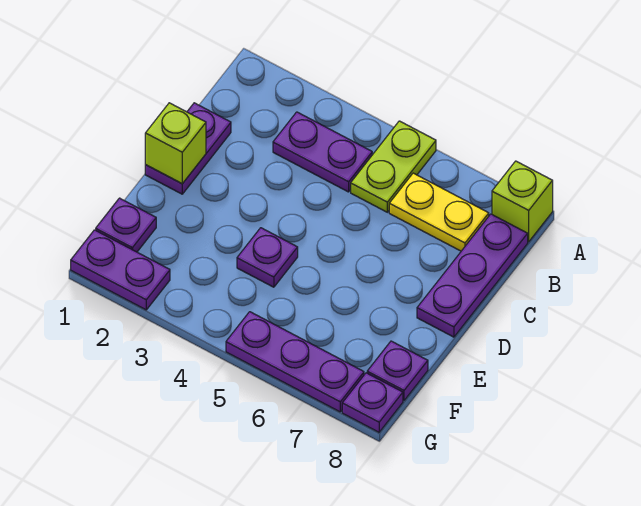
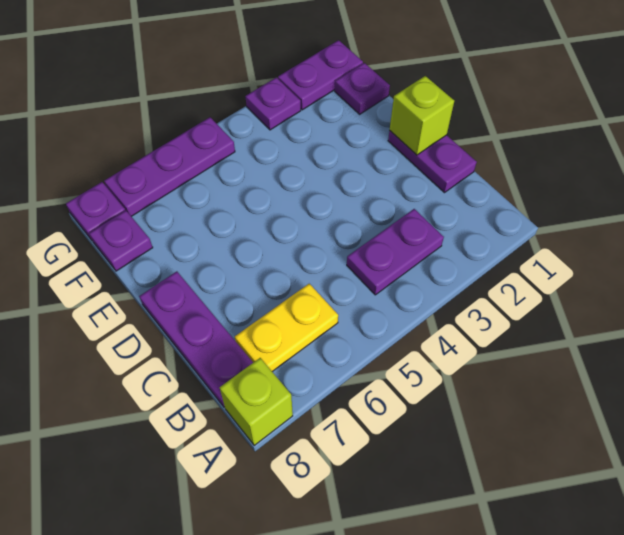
lime plate A5:B5 level 1 -> none
purple plate E4 level 1 -> purple plate G3 level 1

